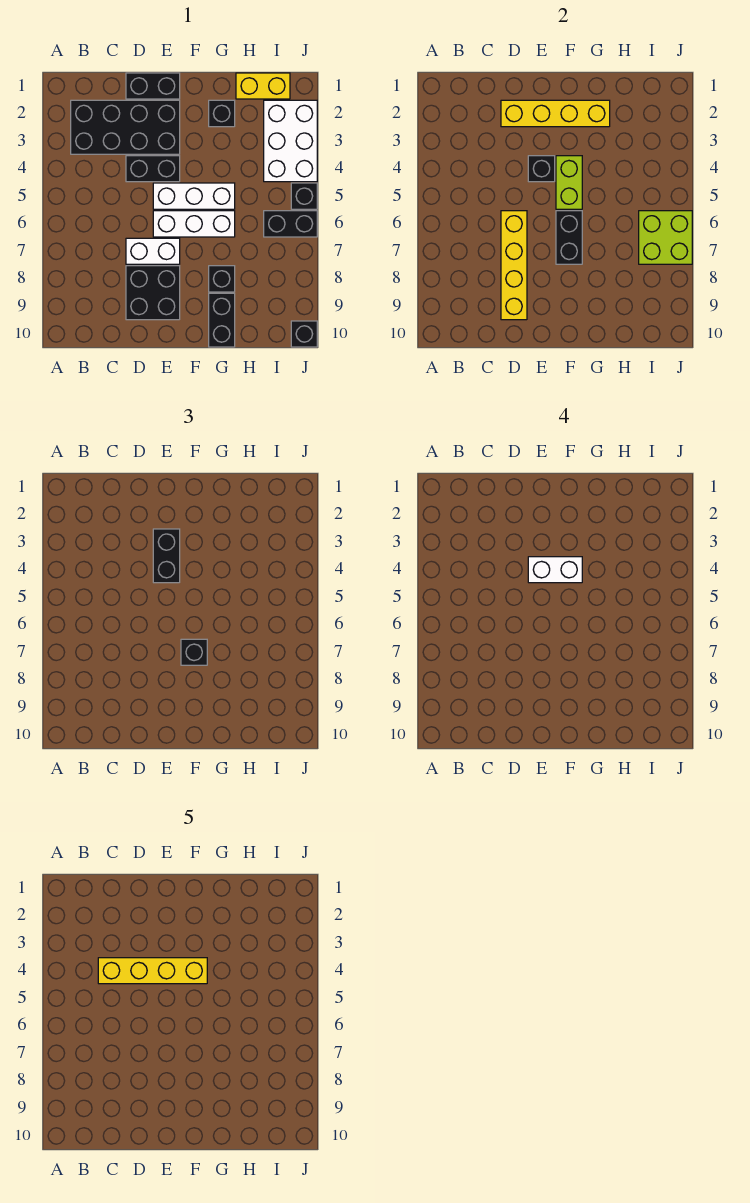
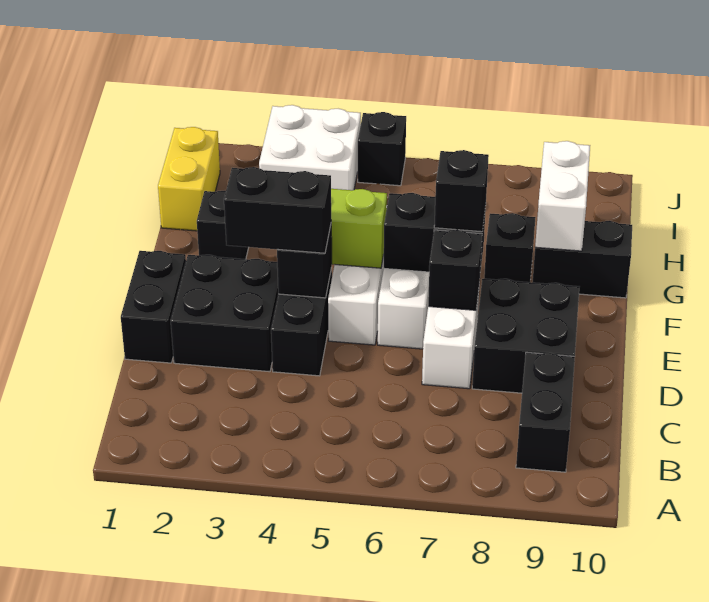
black brick B2:E3 level 1 -> black brick D2:E3 level 1
yellow brick C4:F4 level 5 -> none
yellow brick D2:G2 level 2 -> none
yellow brick D6:D9 level 2 -> none
white brick E4:F4 level 4 -> white brick G9:H9 level 2
white brick I2:J4 level 1 -> white brick I3:J4 level 1
black brick I6:J6 level 1 -> black brick B9:C9 level 1
lime brick I6:J7 level 2 -> none
black brick J10 level 1 -> black brick E7 level 2

